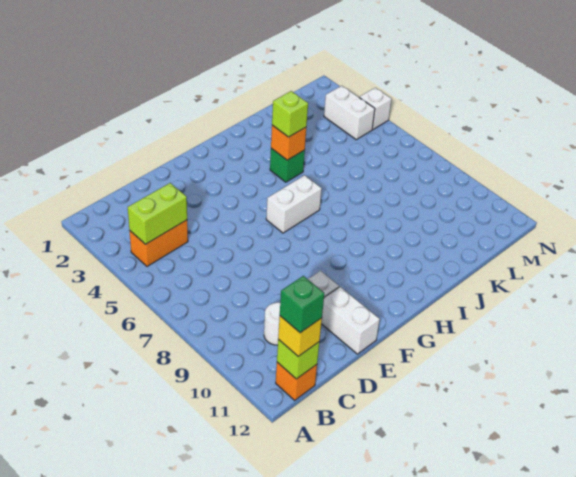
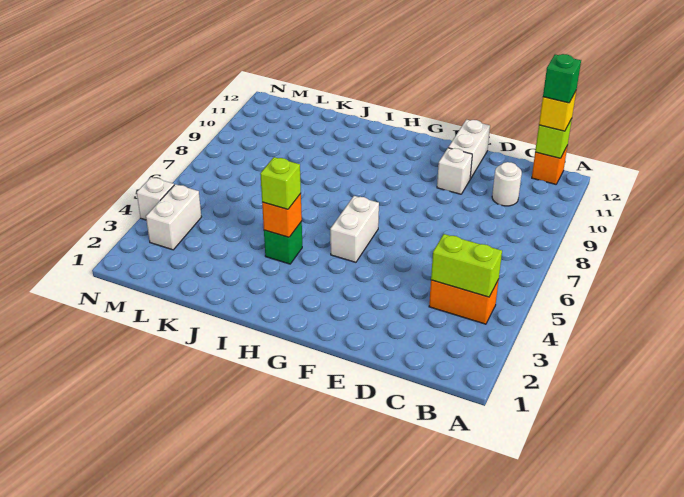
white brick G6:H6 level 1 -> white brick G5:G6 level 1

